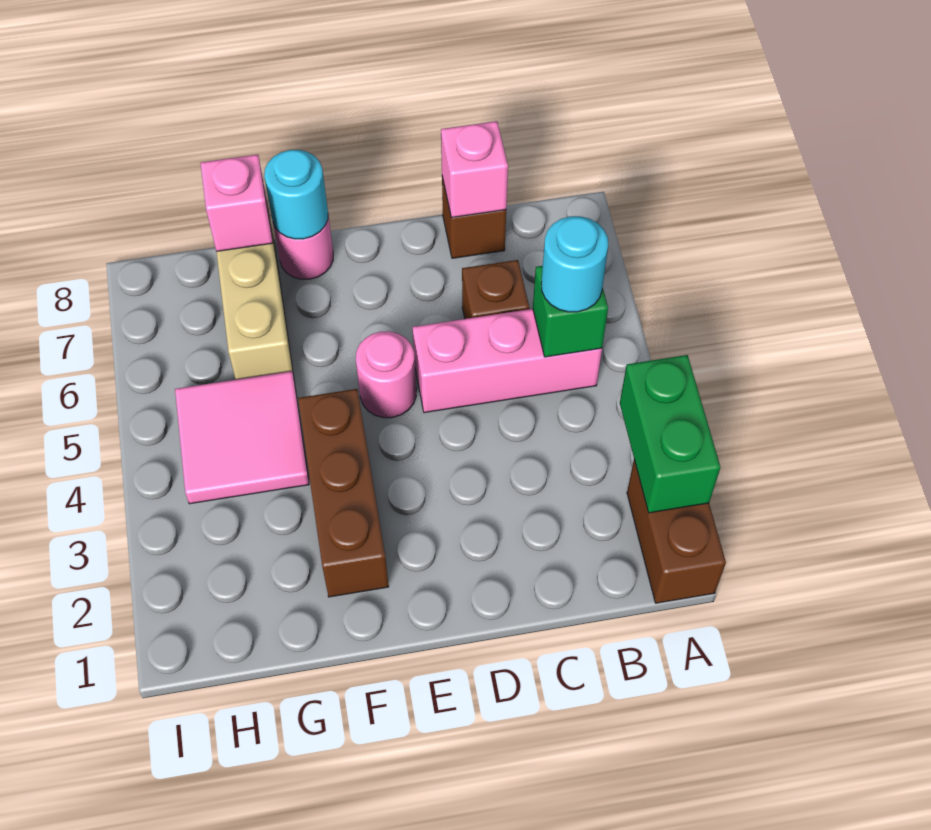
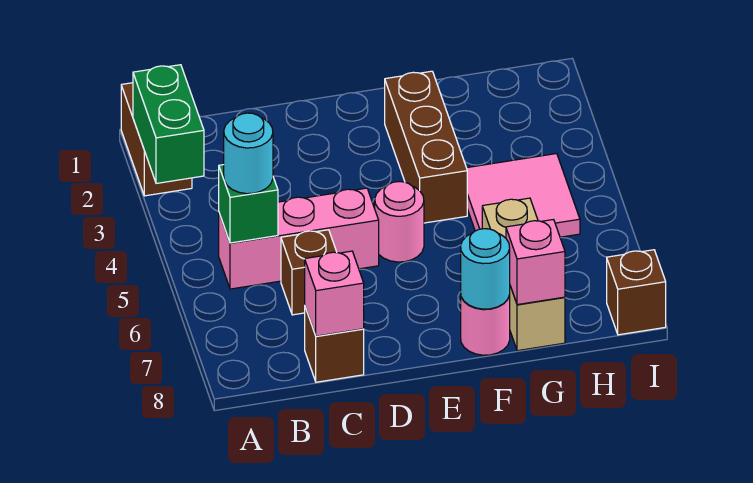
none -> brown brick I8 level 1

